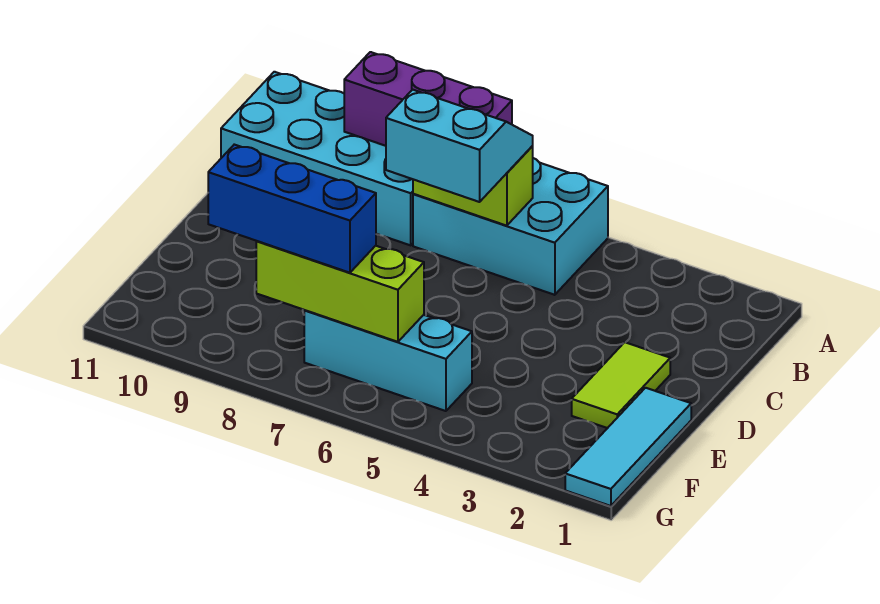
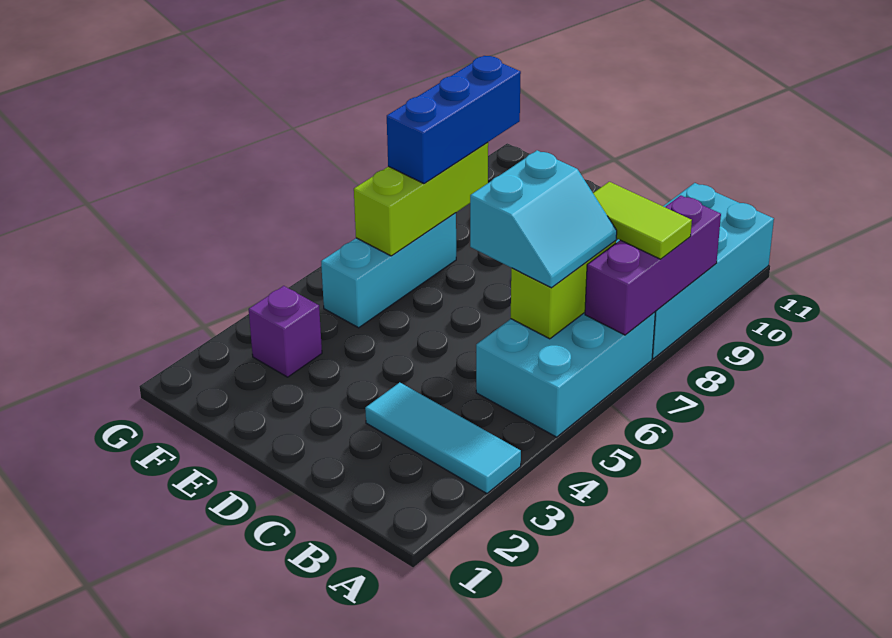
lime tile D2:E2 level 1 -> lime tile A8:B8 level 3
cyan tile E1:G1 level 1 -> cyan tile A3:C3 level 1
none -> purple brick F3 level 1

